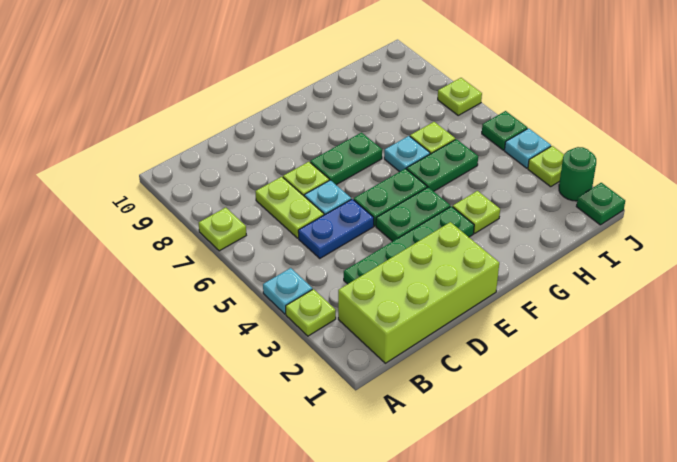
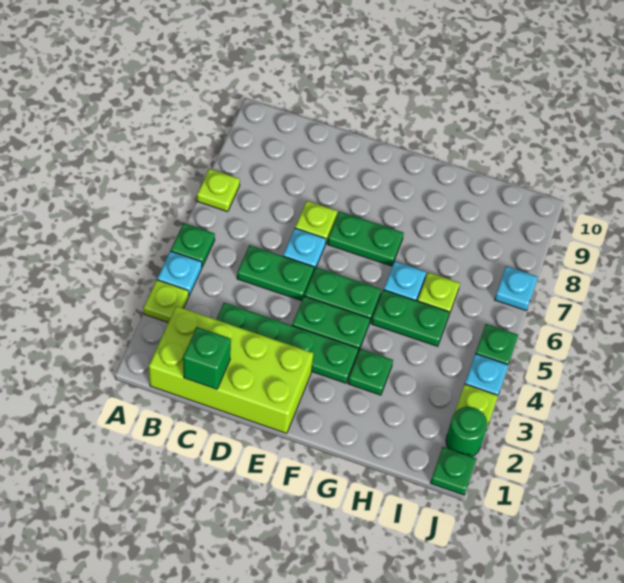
none -> green plate A5 level 1
none -> green brick C1 level 2
blue plate C5:D5 level 1 -> green plate C5:D5 level 1
lime plate C6:C7 level 1 -> none
lime plate G3 level 1 -> green plate G3 level 1
lime plate J7 level 1 -> cyan plate J7 level 1

